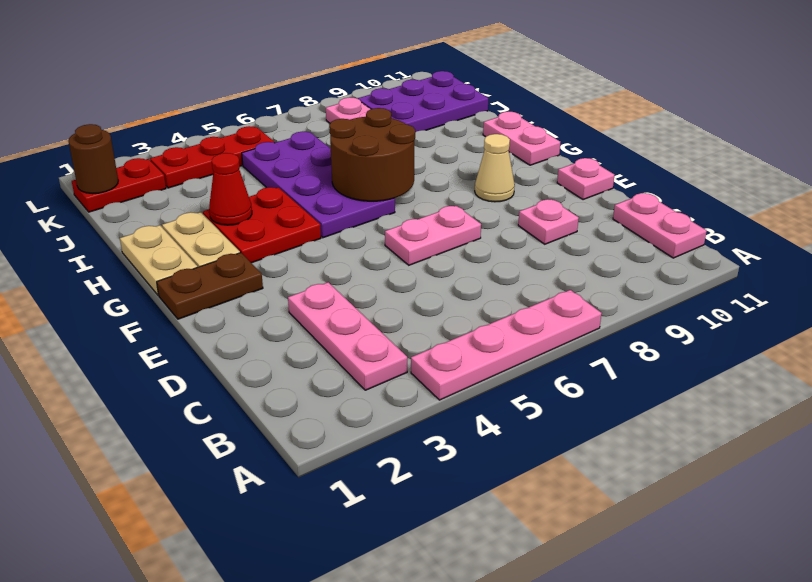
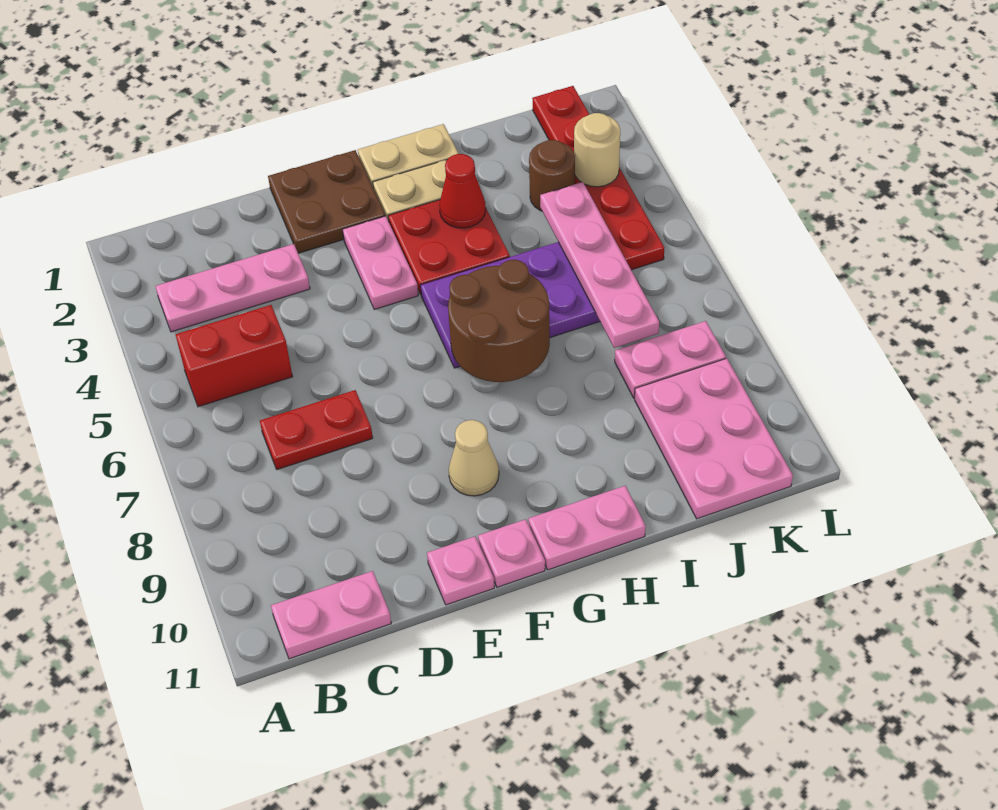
pink plate A4:A7 level 1 -> pink plate J4:J7 level 2
none -> red brick B5:C5 level 1
none -> red plate C7:D7 level 1
pink plate D9 level 1 -> pink plate F11 level 1
pink plate E6:E7 level 1 -> pink plate F3:F4 level 1
brown plate F1:F2 level 1 -> brown plate E1:F2 level 1
purple plate J9:K11 level 1 -> pink plate J9:K11 level 1
brown round brick K1 level 2 -> brown round brick J3 level 1
none -> tan round brick K3 level 2

